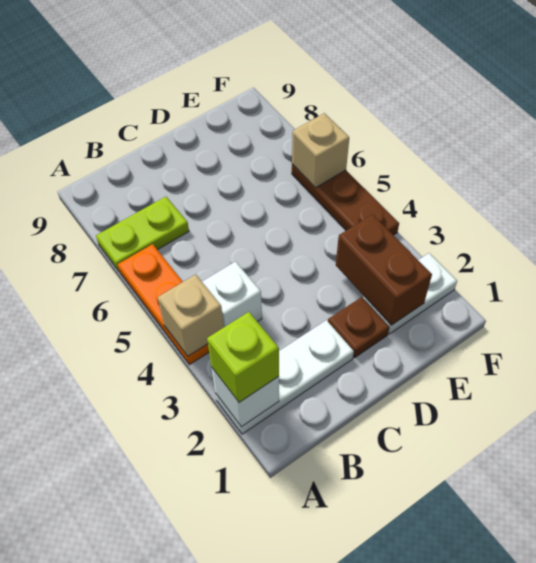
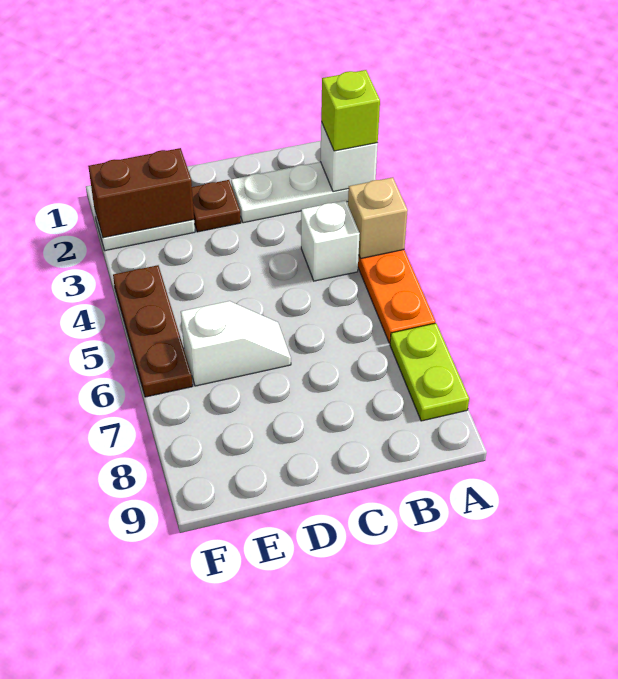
lime plate A7:B7 level 1 -> lime plate A7:A8 level 1
none -> white slope D6:E6 level 1 top E
brown brick E2:E3 level 2 -> brown brick E2:F2 level 2
tan brick F6 level 2 -> none

